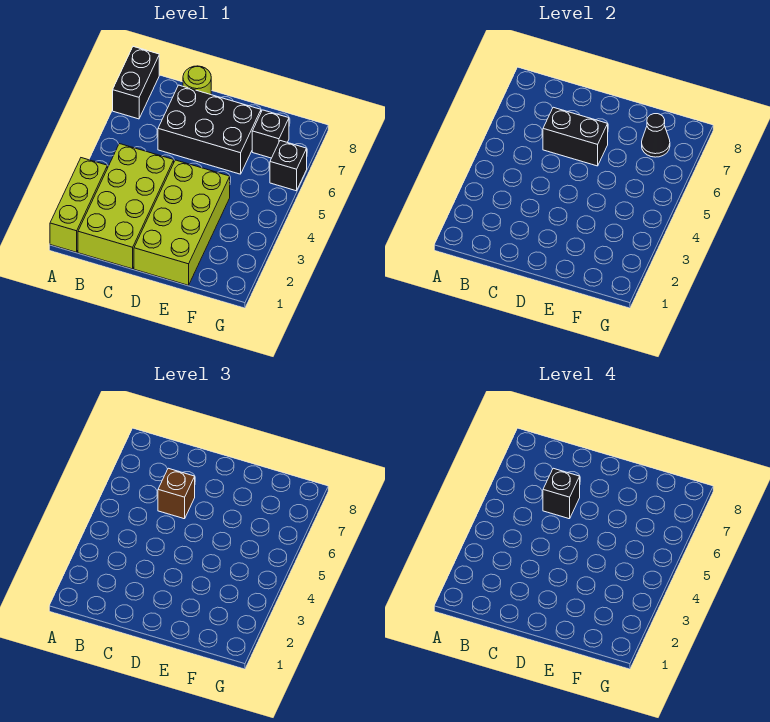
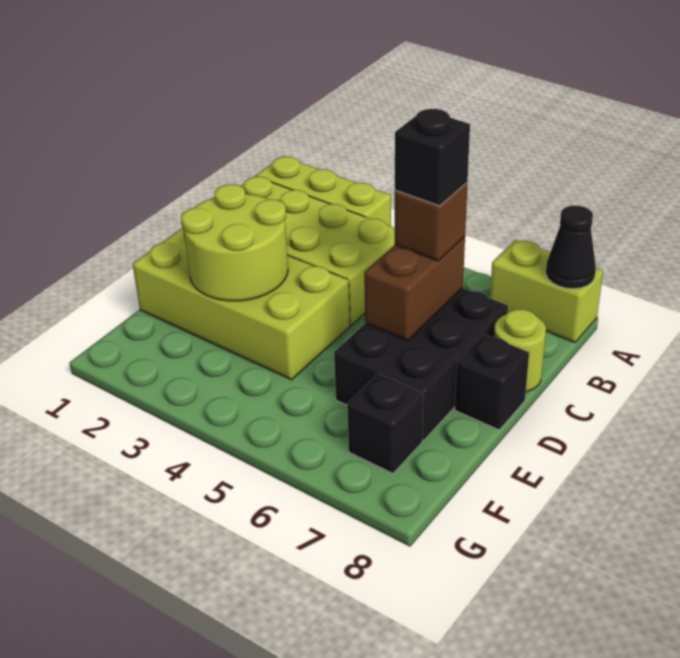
black brick A7:A8 level 1 -> lime brick A7:A8 level 1
black brick C6:D6 level 2 -> brown brick C6:D6 level 2
none -> lime round brick D2:E3 level 2
black cone F7 level 2 -> black cone A8 level 2
black brick G6 level 1 -> black brick D8 level 1

